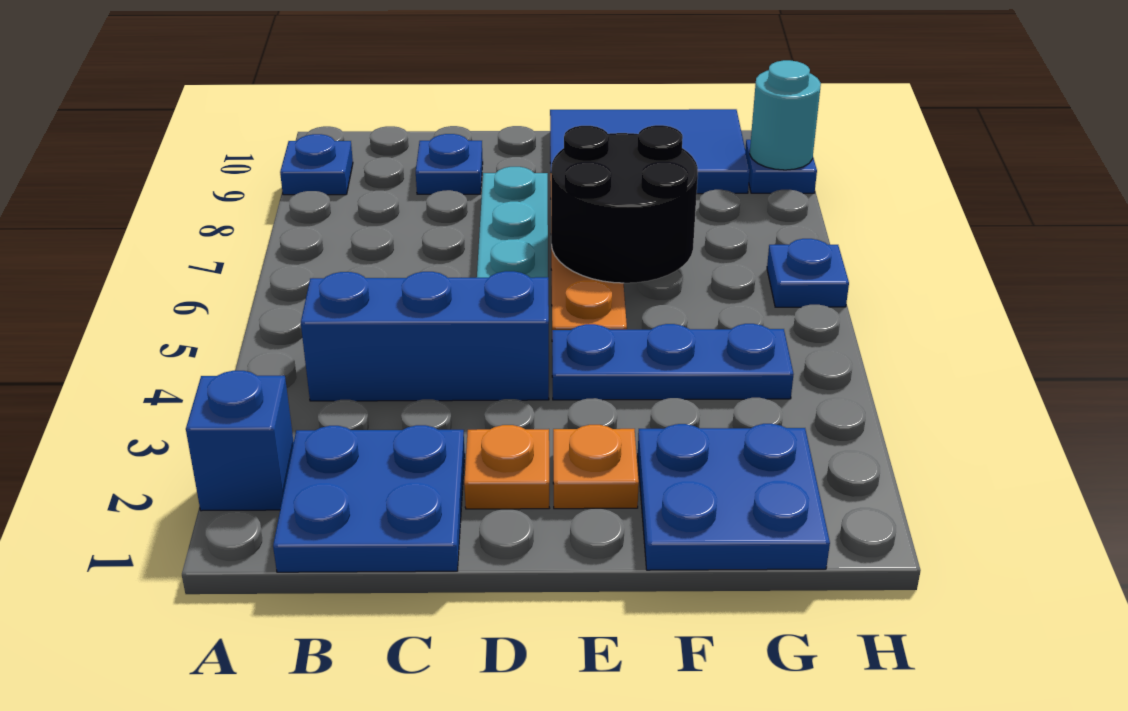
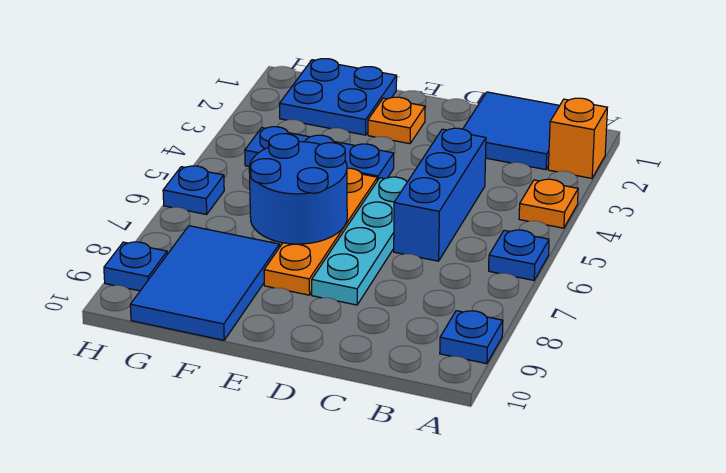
blue brick A2 level 1 -> orange brick A2 level 1
blue plate B1:C2 level 1 -> blue tile B1:C2 level 1
blue brick B4:D4 level 1 -> blue brick C4:C6 level 1
blue plate C9 level 1 -> blue plate A6 level 1
orange plate D2 level 1 -> orange plate A4 level 1
black round brick E6:F7 level 2 -> blue round brick E6:F7 level 2
blue tile E9:G10 level 1 -> blue tile F8:G10 level 1
cyan round brick H9 level 2 -> none

